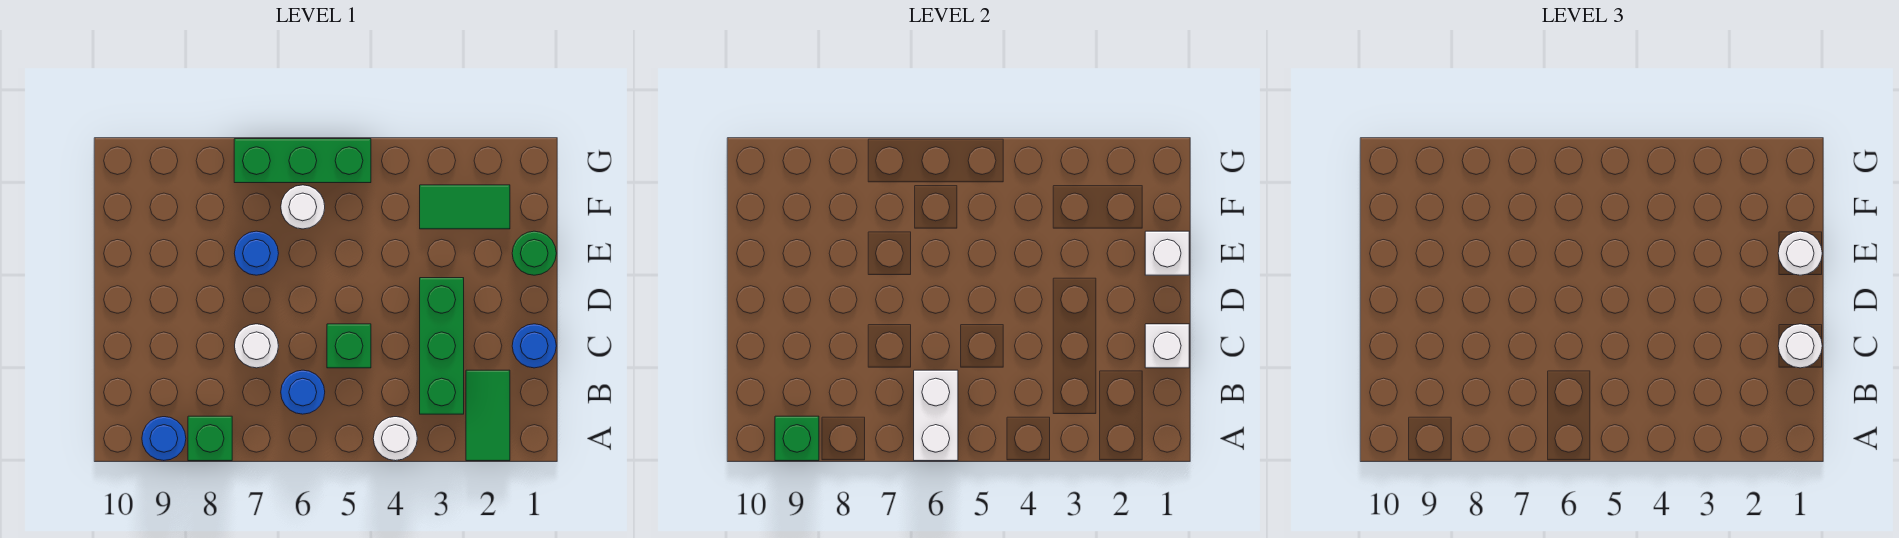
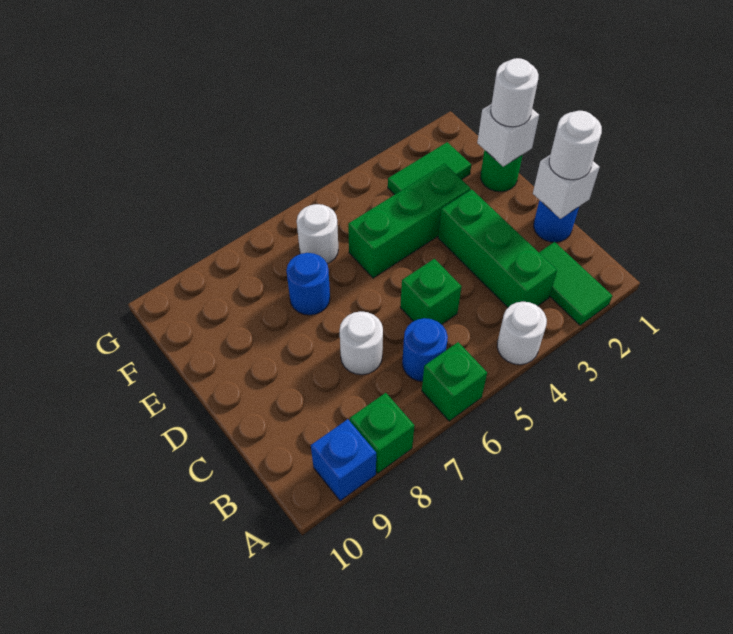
white brick A6:B6 level 2 -> none
blue round brick A9 level 1 -> blue brick A9 level 1
green brick A9 level 2 -> green brick A6 level 1
green brick G5:G7 level 1 -> green brick E3:E5 level 1

